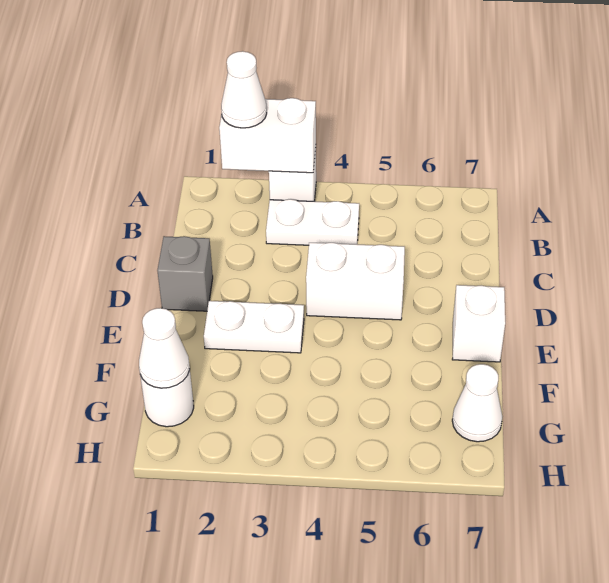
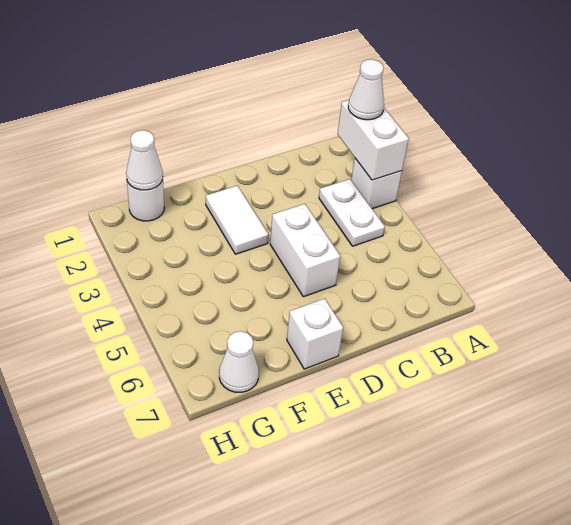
grey brick D1 level 1 -> none
white plate E2:E3 level 1 -> white tile E2:E3 level 1

